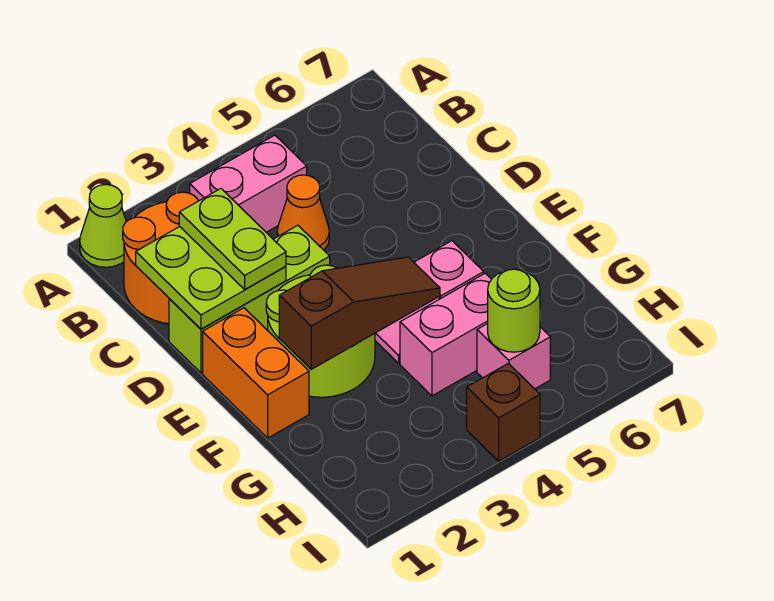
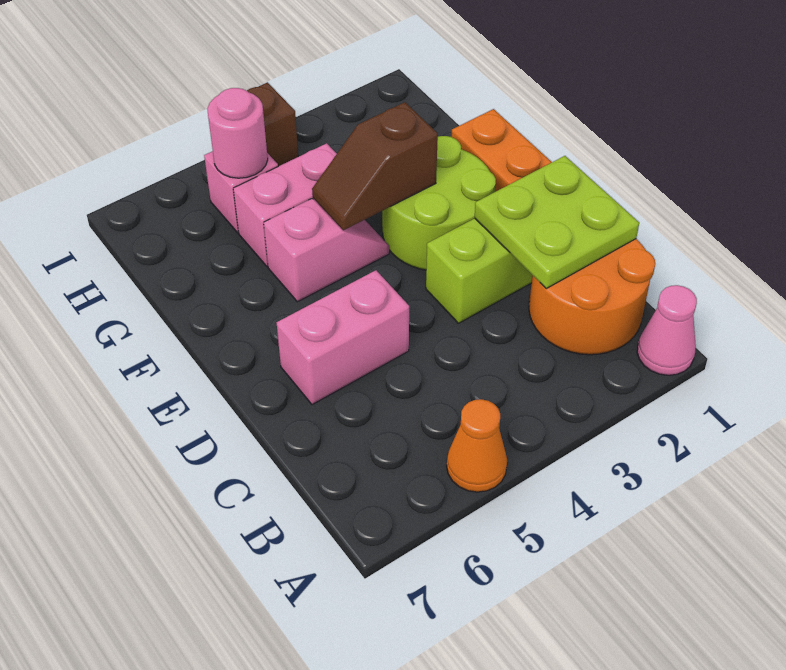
lime cone A1 level 1 -> pink cone A1 level 1
pink brick B3:B4 level 1 -> pink brick D5:D6 level 1
lime plate C2:D2 level 3 -> none
orange cone C4 level 1 -> orange cone A5 level 1
brown slope F2:F4 level 2 top 2 -> brown slope F3:F4 level 2 top 3
lime round brick H5 level 2 -> pink round brick H5 level 2

